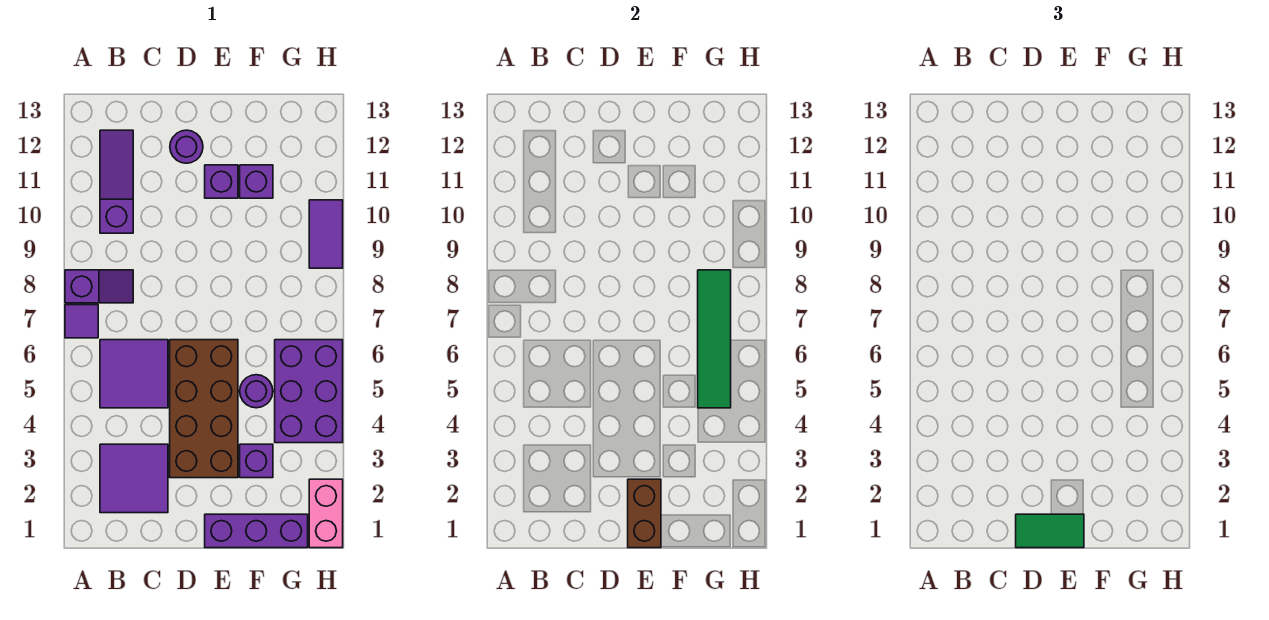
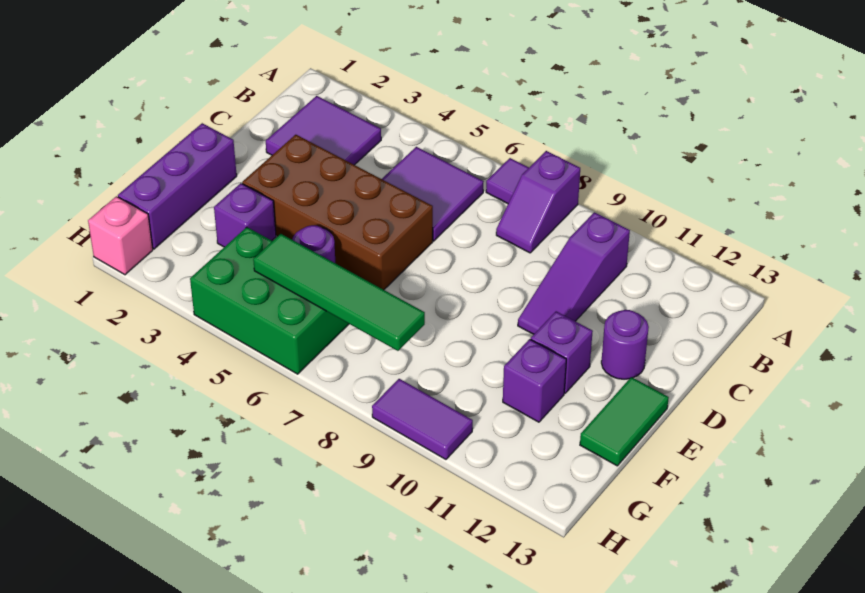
purple slope B10:B12 level 1 top 10 -> purple slope B10:D10 level 1 top B
green tile D1:E1 level 3 -> green tile E13:F13 level 1
brown brick E1:E2 level 2 -> none
purple brick G4:H6 level 1 -> green brick G4:H6 level 1
pink brick H1:H2 level 1 -> pink brick H1 level 1

